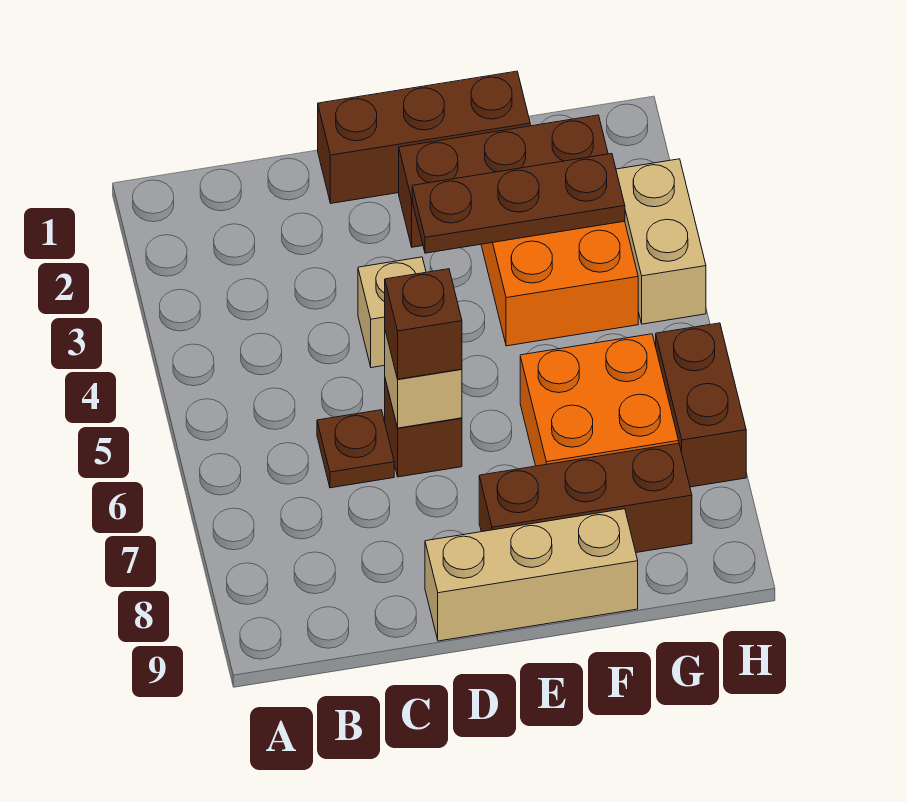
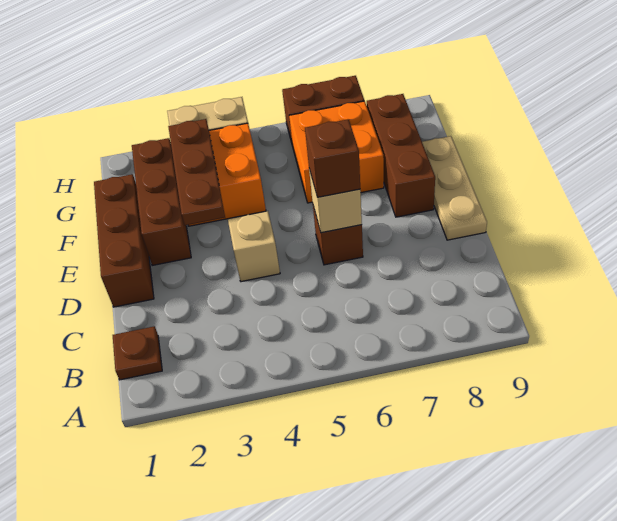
brown plate C6 level 1 -> brown plate B1 level 1
tan brick D9:F9 level 1 -> tan plate D9:F9 level 1

